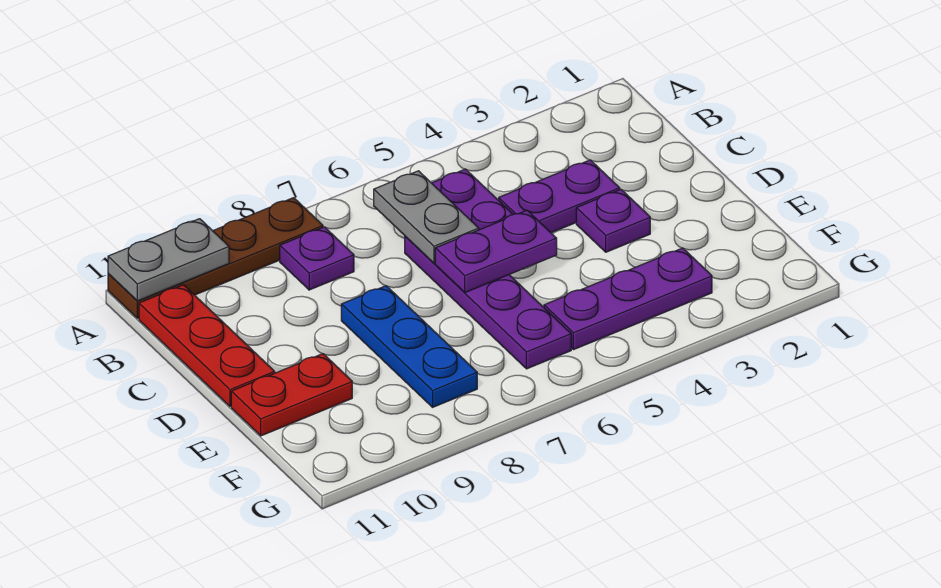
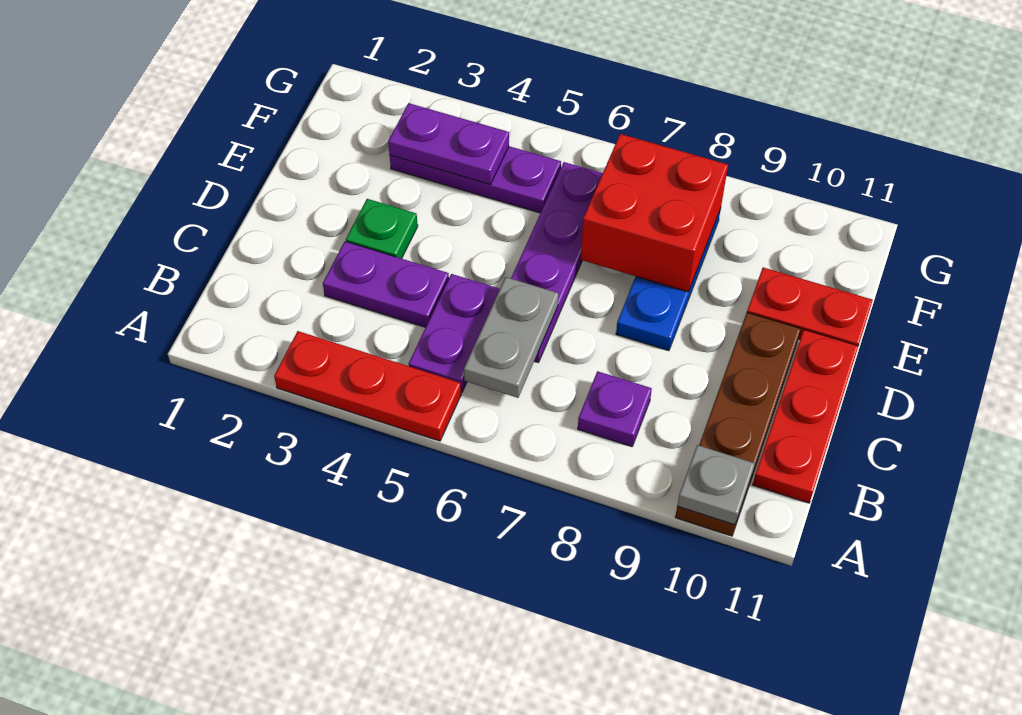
none -> red plate A3:A5 level 1
brown plate A8:A11 level 1 -> brown plate A10:D10 level 1
grey plate A10:A11 level 2 -> grey plate A10 level 2
purple plate D3 level 1 -> green plate D3 level 1
purple plate D5:D6 level 2 -> purple plate F3:F4 level 2
none -> red brick E7:F8 level 2

